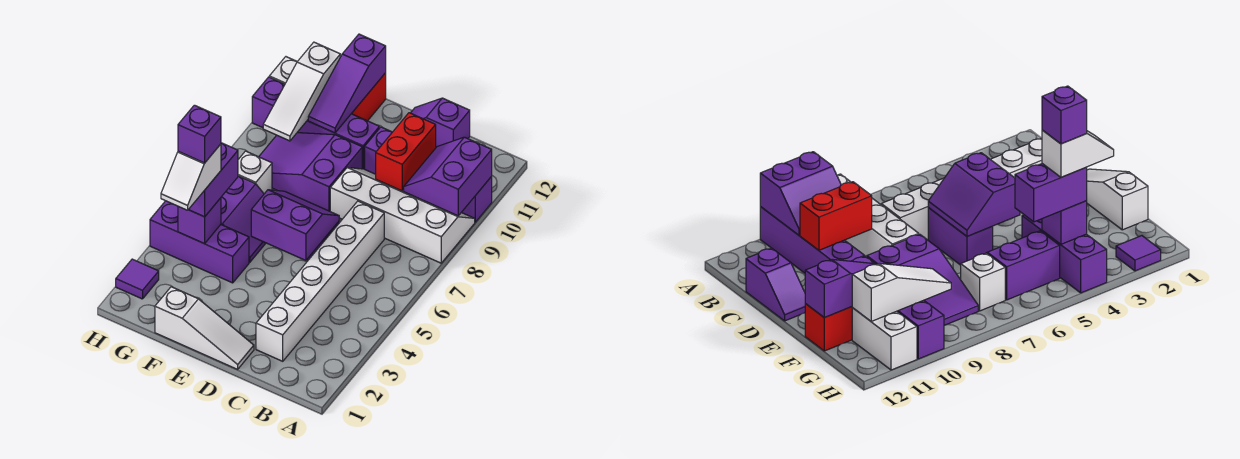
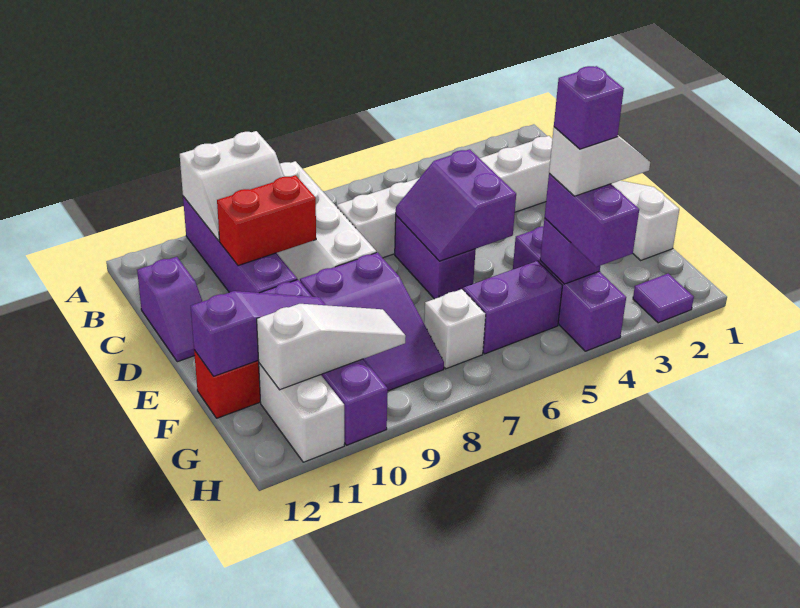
purple slope A9:B10 level 2 top A -> white slope A9:B10 level 2 top A
purple brick G4:G5 level 3 -> purple brick G4:H4 level 3

